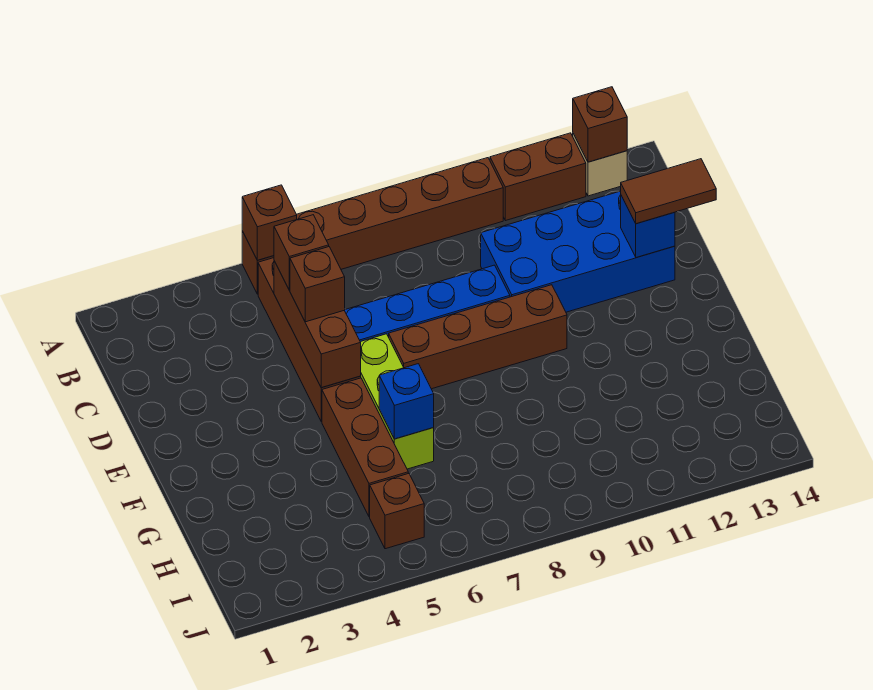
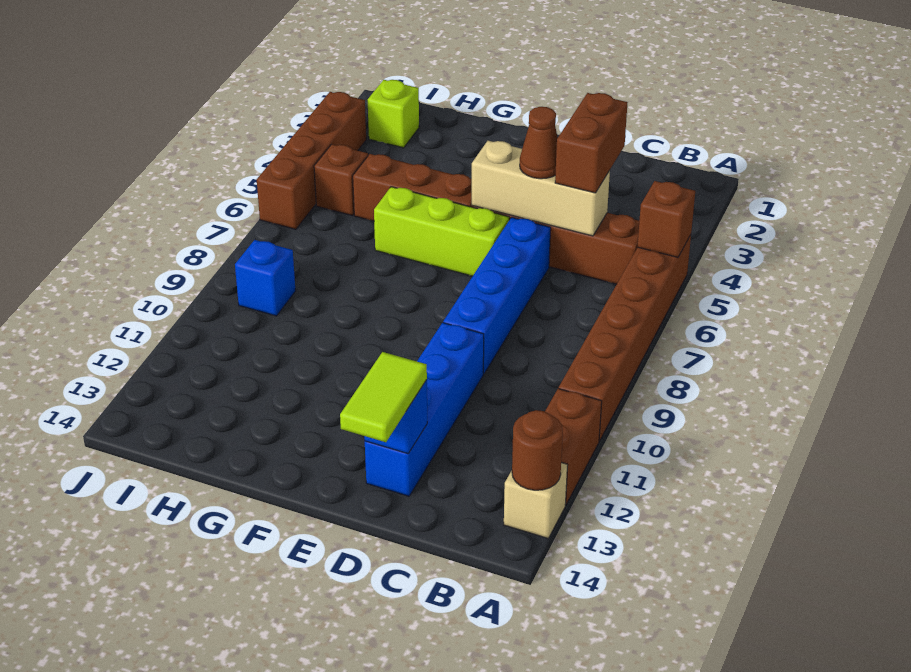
brown brick A13 level 2 -> brown round brick A13 level 2
brown brick C5:E5 level 2 -> tan brick C5:E5 level 2
brown brick C5 level 3 -> brown brick C4:C5 level 3
blue brick C10:D13 level 1 -> blue brick D10:D13 level 1
brown brick D5 level 3 -> brown cone D5 level 3
brown tile D13:D14 level 3 -> lime tile D13:D14 level 3
brown brick E7:E10 level 1 -> brown brick J3:J6 level 1
blue brick G6 level 2 -> blue brick I9 level 1
none -> lime brick I2 level 1

